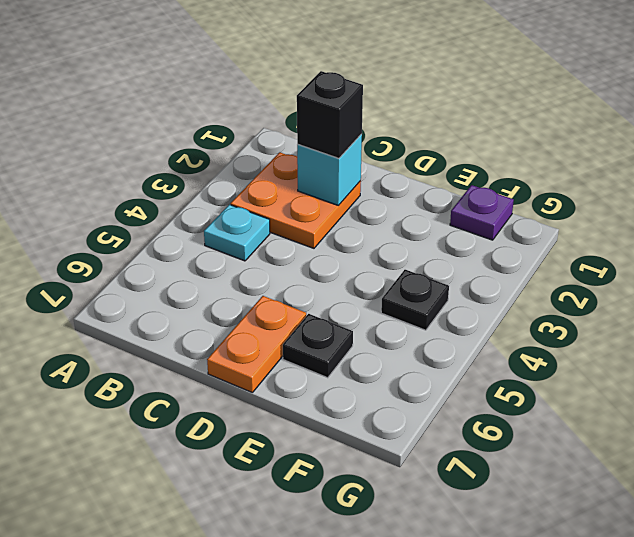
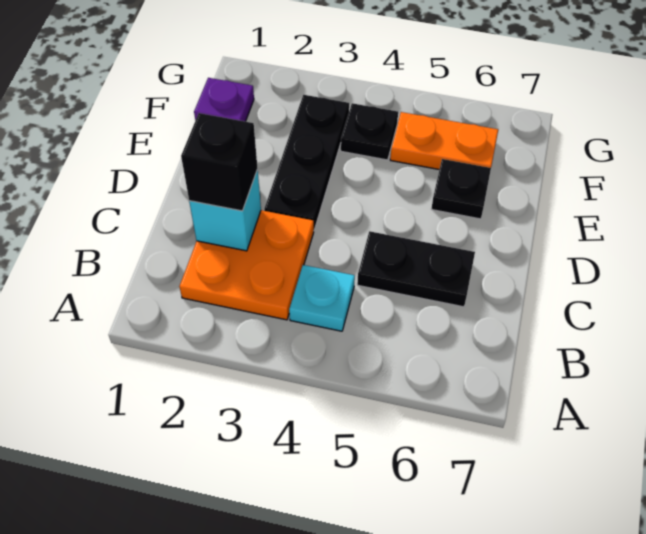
none -> black plate C5:C6 level 1
none -> black plate D3:F3 level 1
orange plate D6:D7 level 1 -> orange plate F5:F6 level 1

